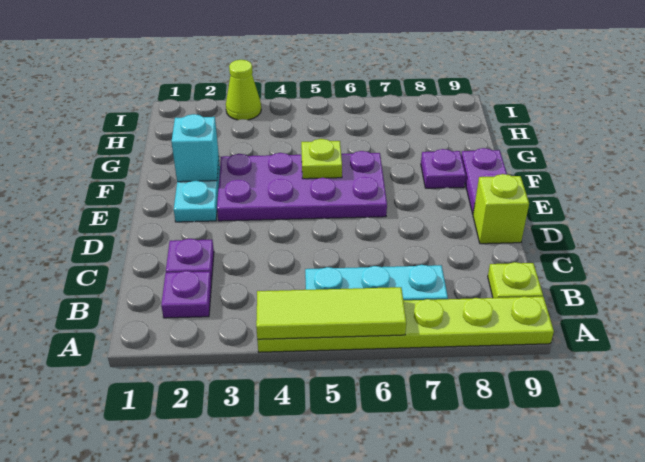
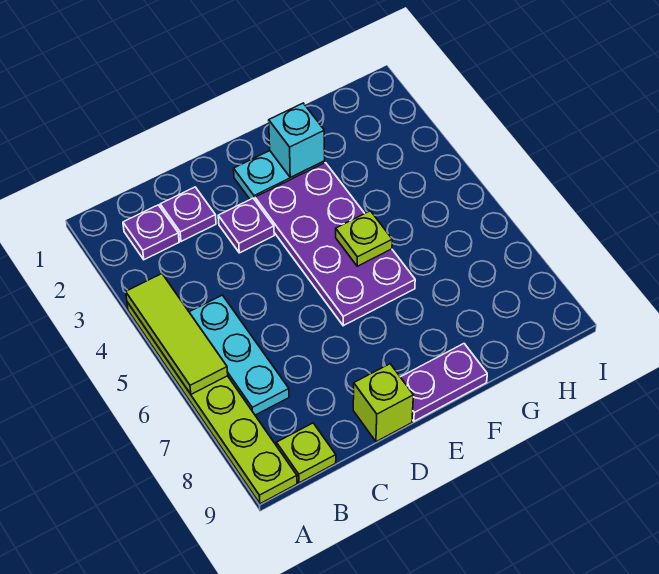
purple plate F8 level 1 -> purple plate D3 level 1
lime cone I3 level 1 -> none

